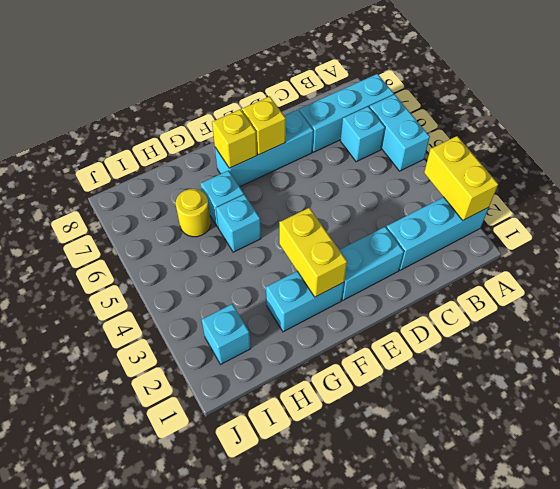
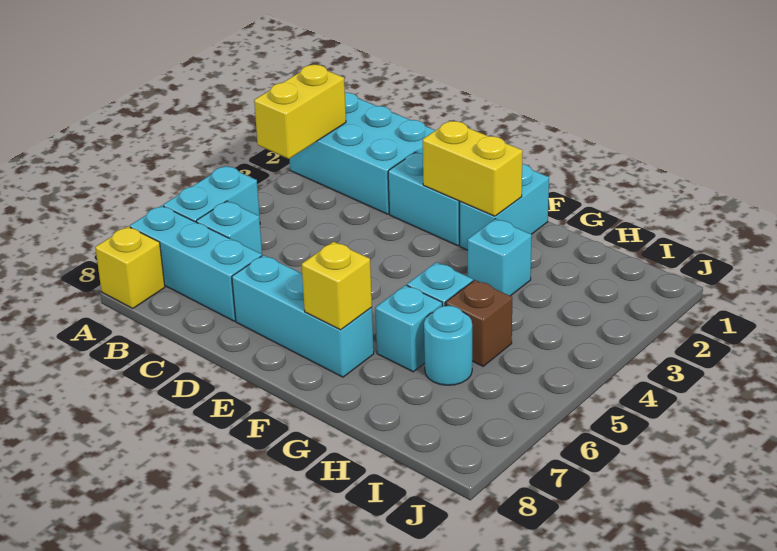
cyan brick A2:C2 level 1 -> cyan brick A1:C2 level 1
yellow brick E7 level 2 -> yellow brick A8 level 1
cyan brick F2:G2 level 1 -> cyan brick F1:F2 level 1
yellow brick F2:F3 level 2 -> yellow brick E2:F2 level 2
none -> brown brick H5 level 1
yellow round brick H6 level 1 -> cyan round brick H6 level 1
cyan brick I2 level 1 -> cyan brick G3 level 1

